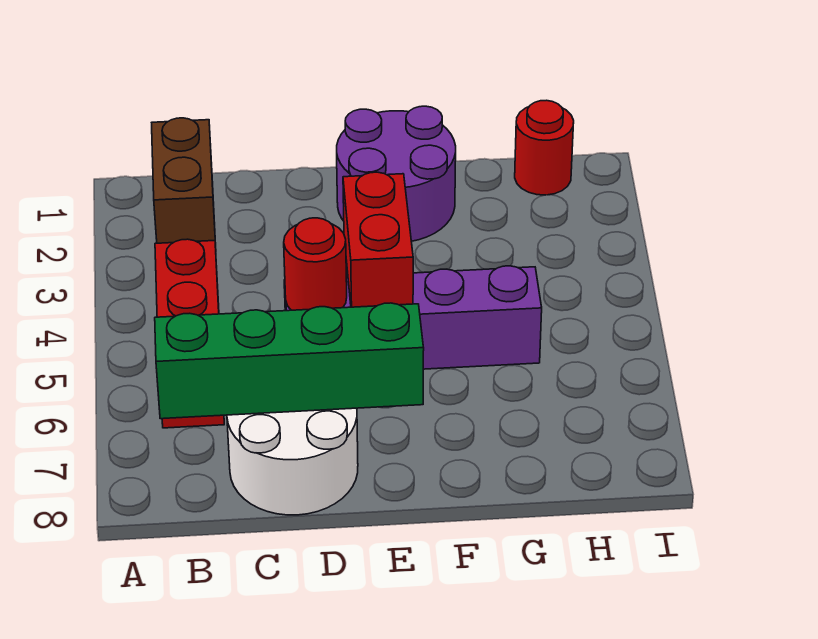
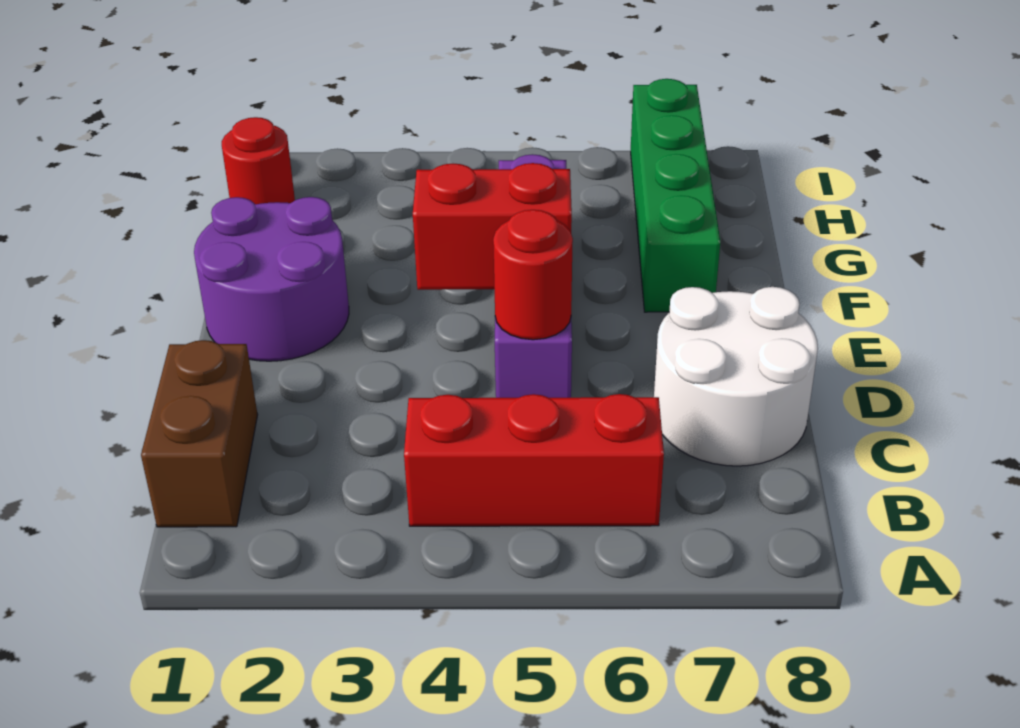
brown brick B1:B2 level 1 -> brown brick B1:C1 level 1
green brick B7:E7 level 2 -> green brick F7:I7 level 1

